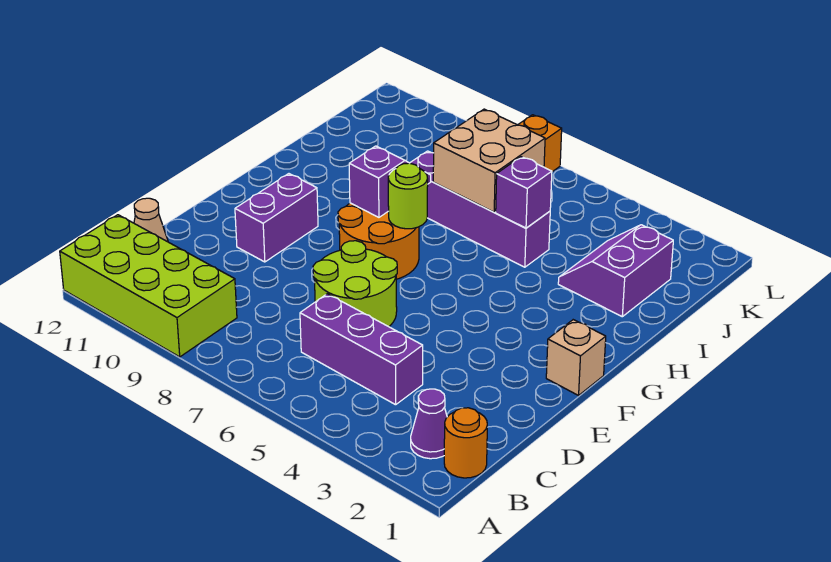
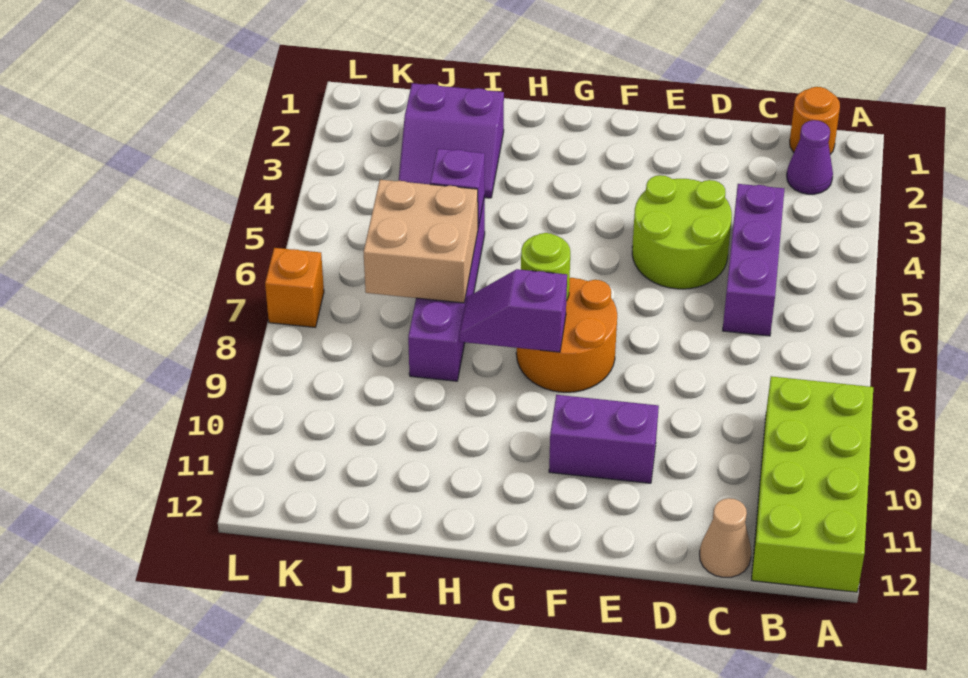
lime round brick D6:E7 level 1 -> lime round brick D4:E5 level 1
tan brick F1 level 1 -> none

